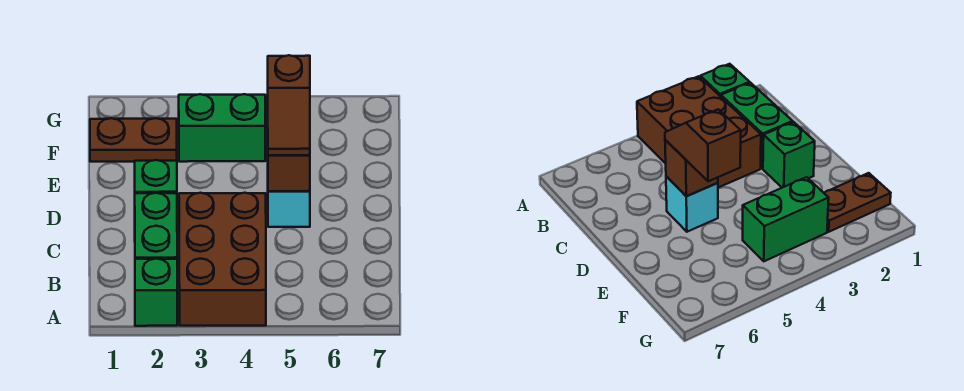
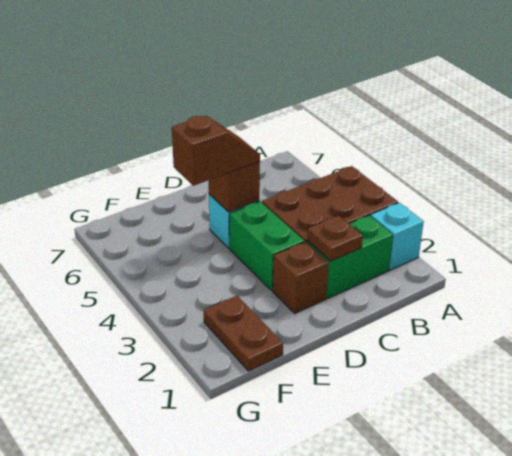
green brick A2 level 1 -> cyan brick A2 level 1
none -> brown plate C2 level 2
green brick D2 level 1 -> brown brick D2 level 1
green brick F3:F4 level 1 -> green brick D3:D4 level 1

